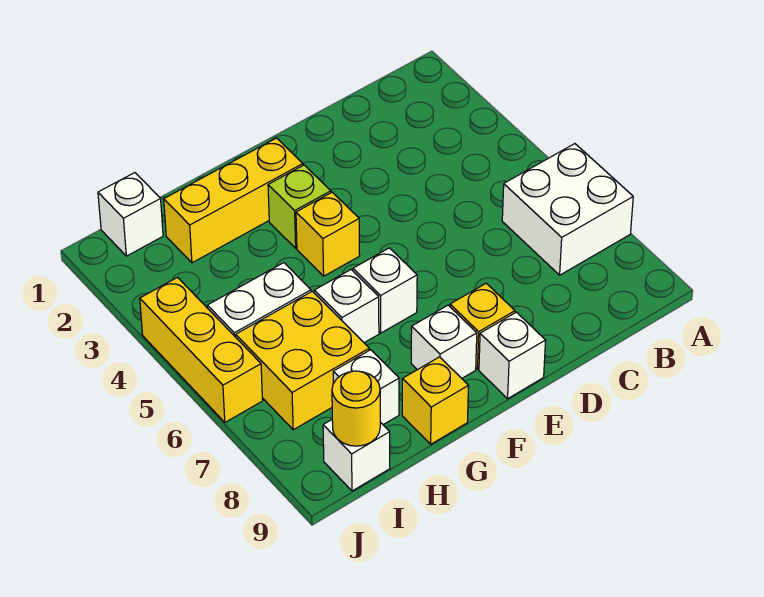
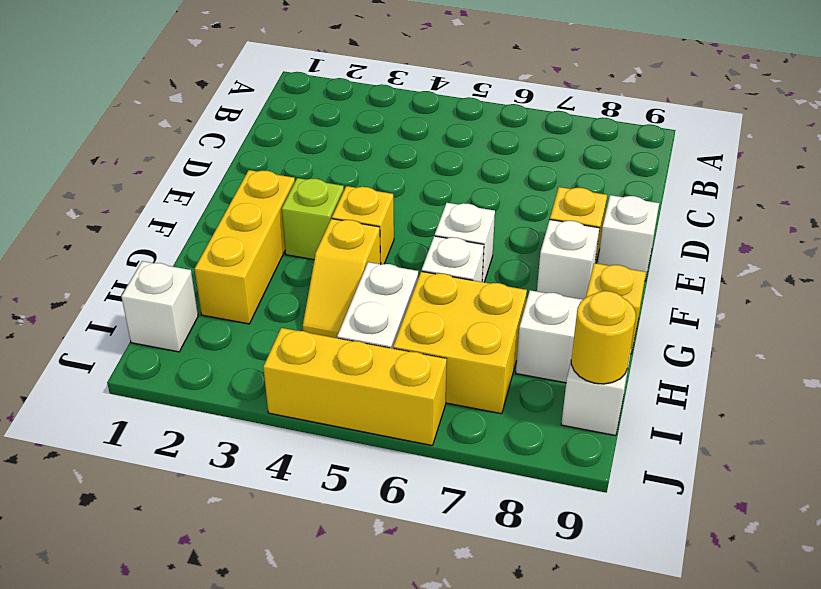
white brick A6:B7 level 1 -> none
none -> yellow slope G4:H4 level 1 top G

